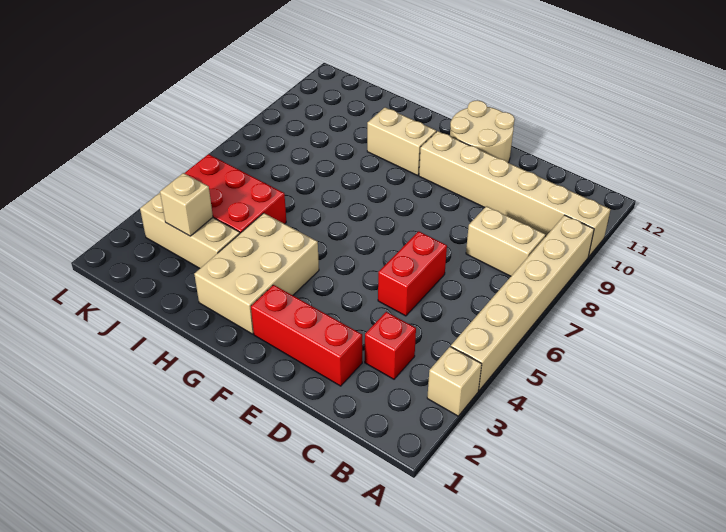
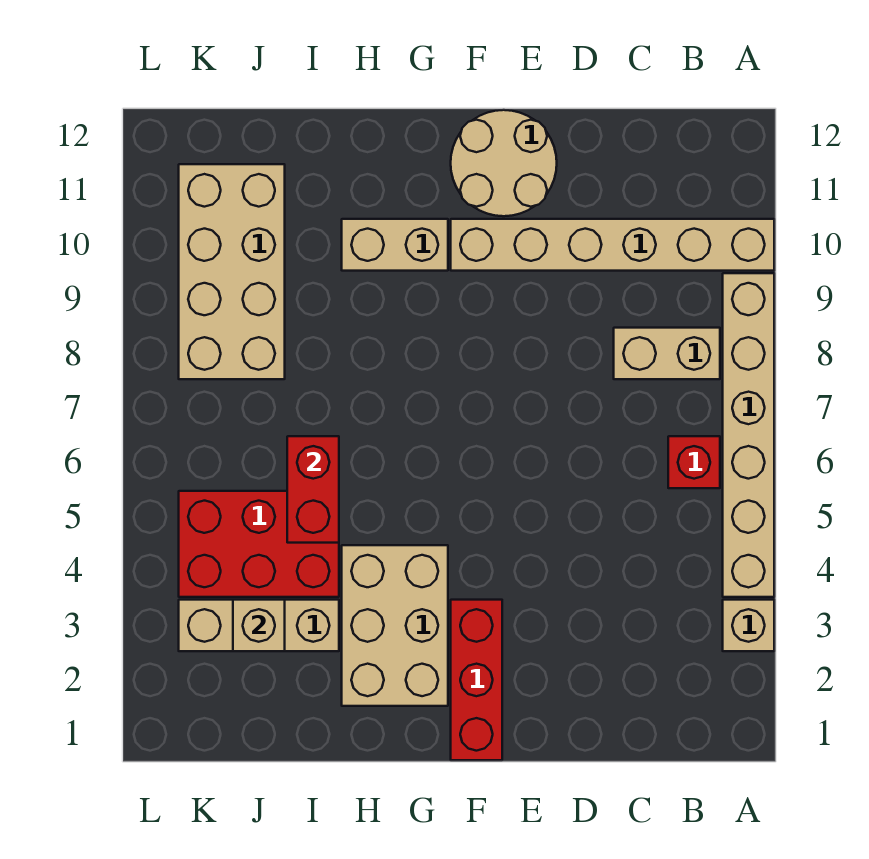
red brick C3 level 1 -> red brick B6 level 1
red brick D2:F2 level 1 -> red brick F1:F3 level 1
red brick D5:D6 level 1 -> red brick I5:I6 level 2
none -> tan brick J8:K11 level 1

